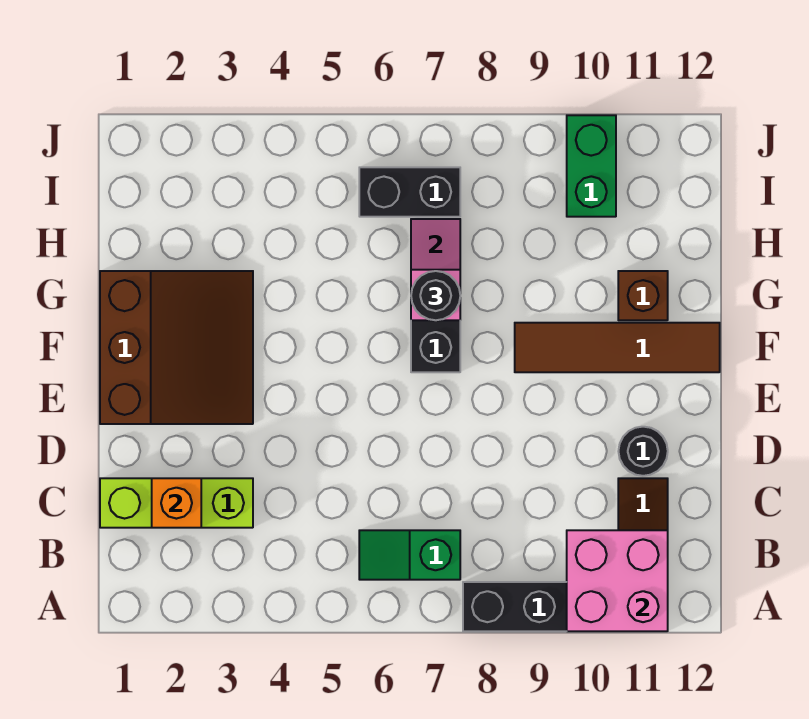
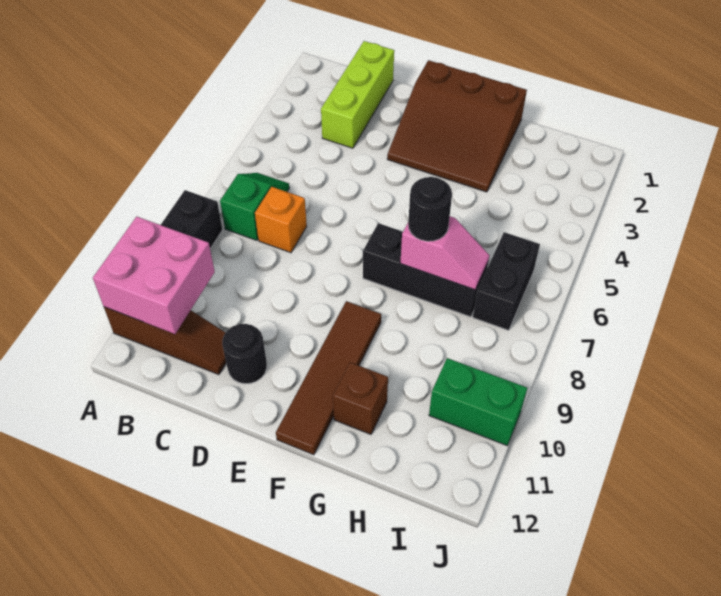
orange brick C2 level 2 -> orange brick C7 level 1

